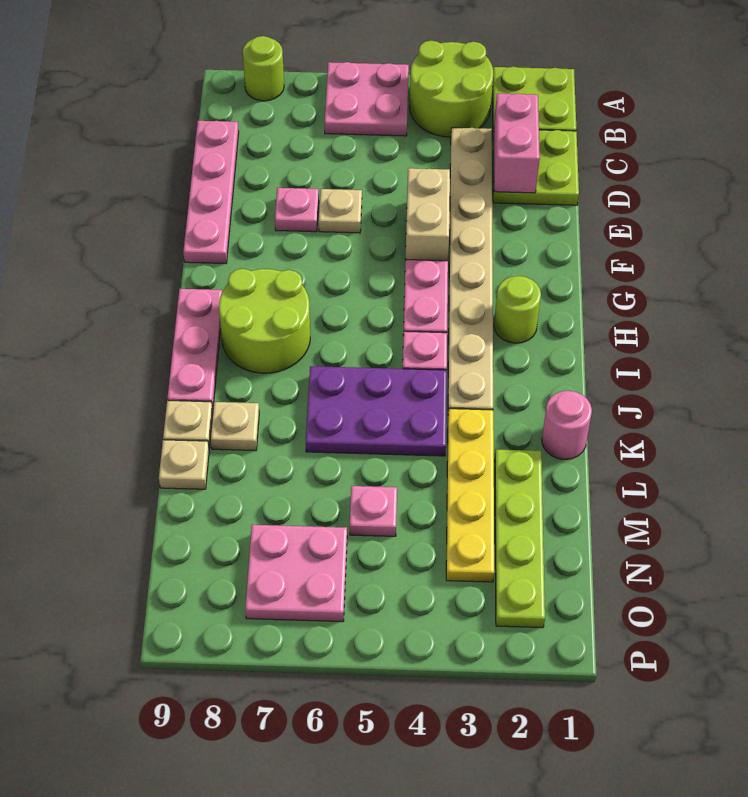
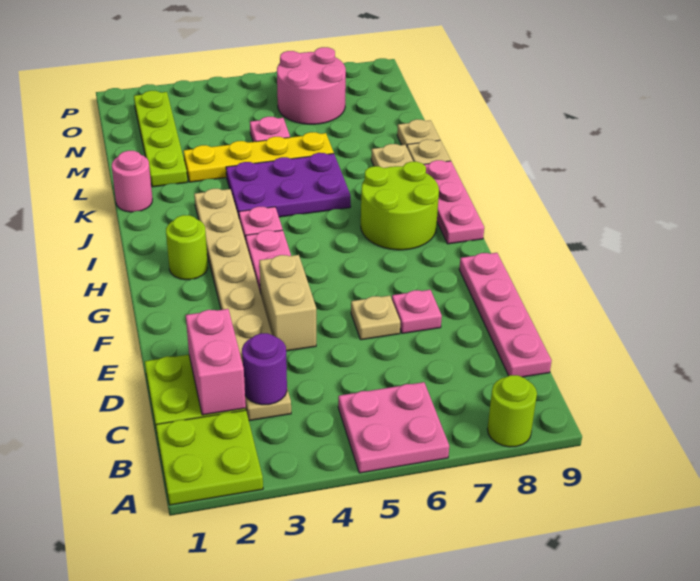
lime round brick A3:B4 level 1 -> none
none -> purple round brick C3 level 2
yellow plate K3:N3 level 1 -> yellow plate L3:L6 level 1
pink plate N6:O7 level 1 -> pink round brick N6:O7 level 1

